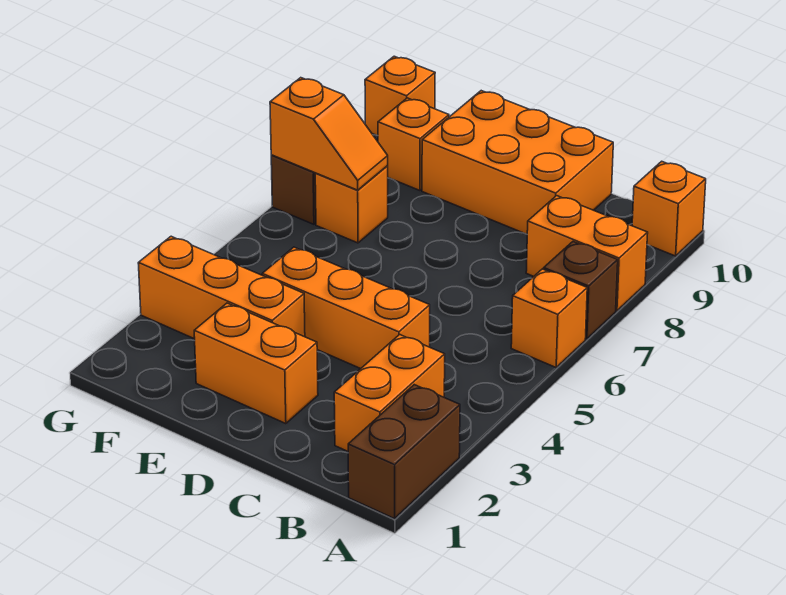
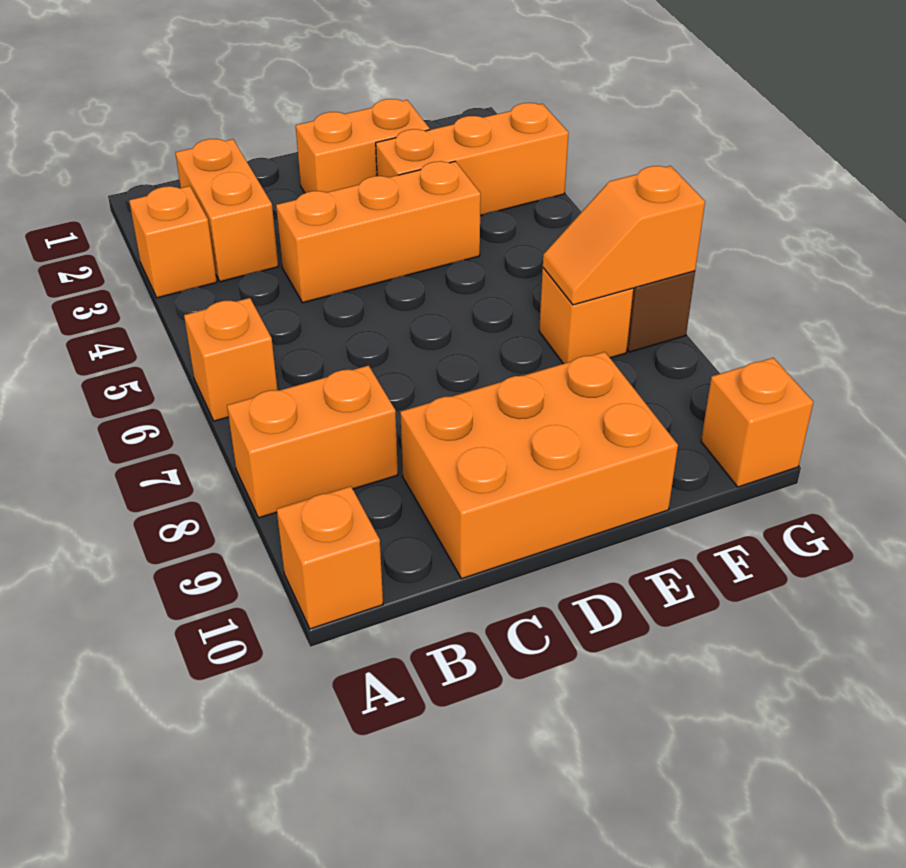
brown brick A1:A2 level 1 -> none
brown brick A7 level 1 -> none
orange brick F9 level 1 -> orange brick A3 level 1

